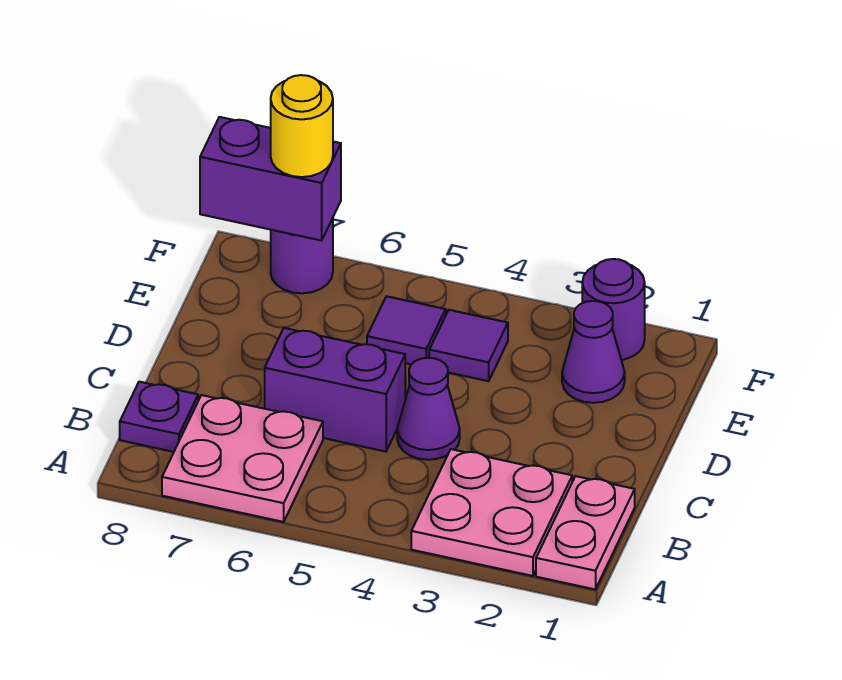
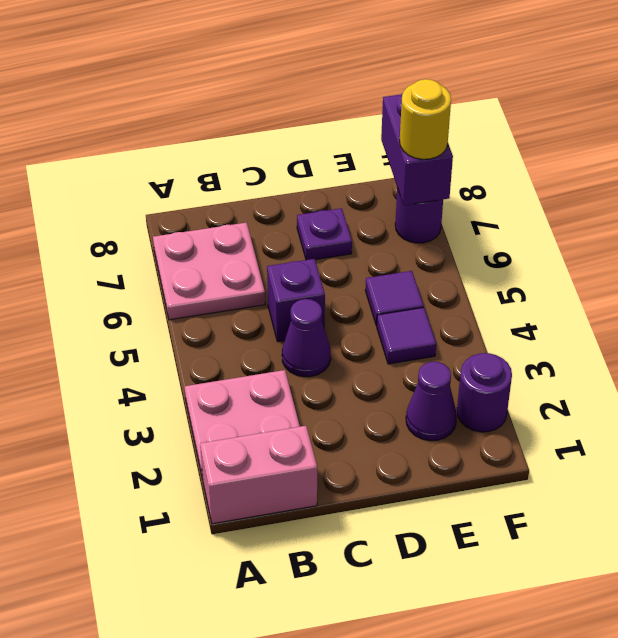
pink plate A1:B1 level 1 -> pink brick A1:B1 level 1
purple plate B8 level 1 -> purple plate D7 level 1
purple brick C5:C6 level 1 -> purple brick C5 level 1

